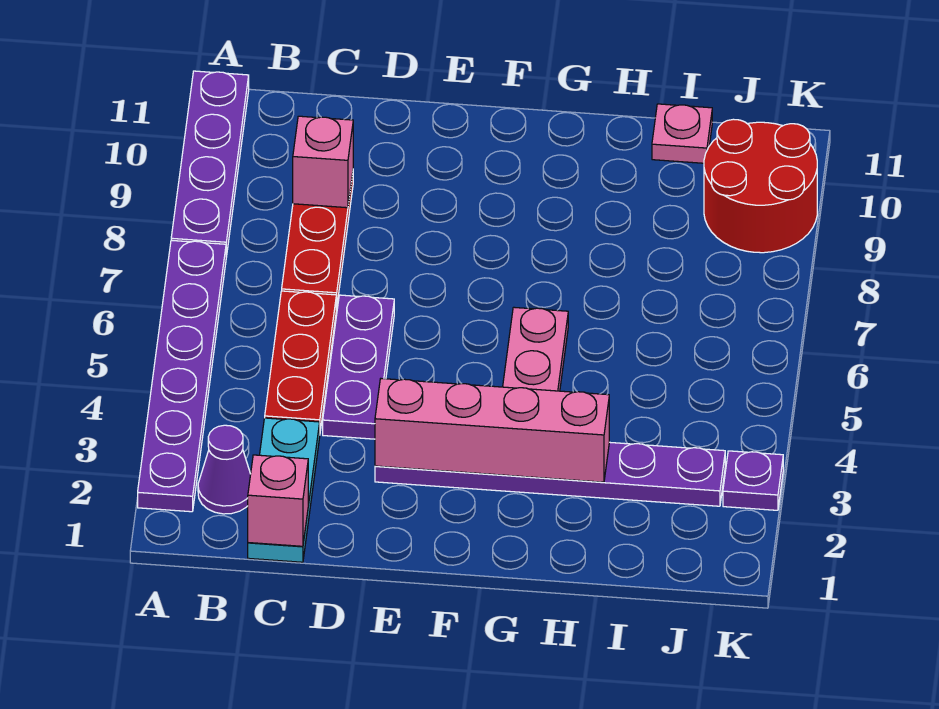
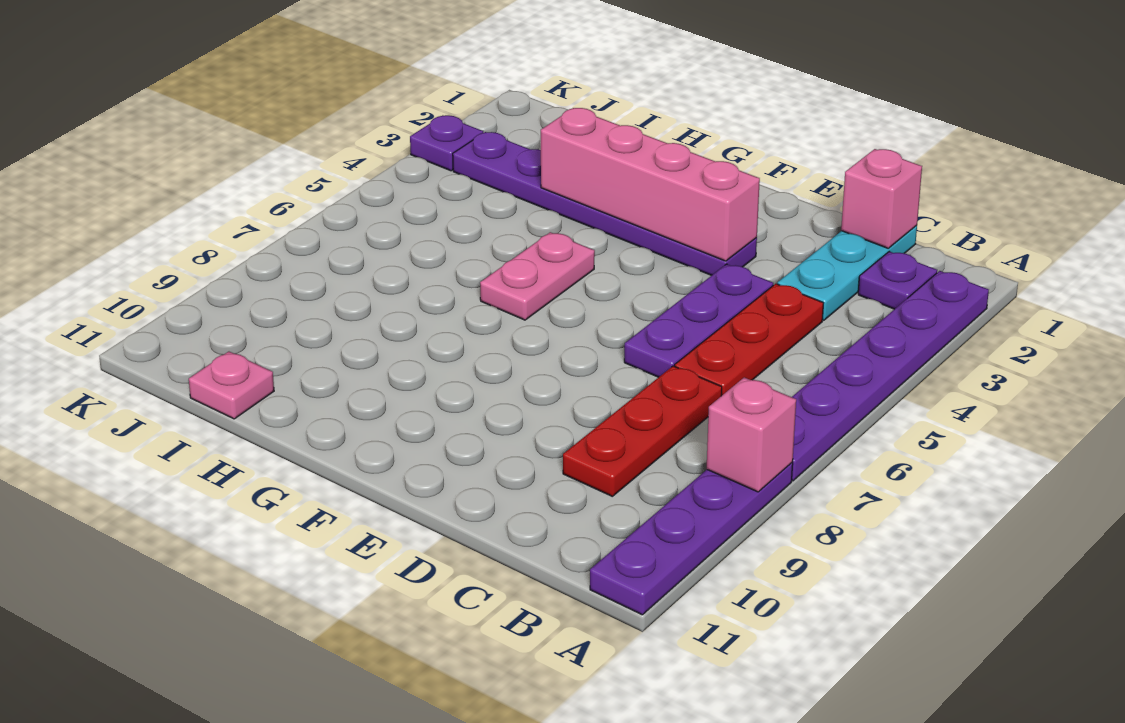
purple cone B2 level 1 -> purple plate B2 level 1
pink brick C9 level 2 -> pink brick A8 level 2
red round brick J9:K10 level 1 -> none

